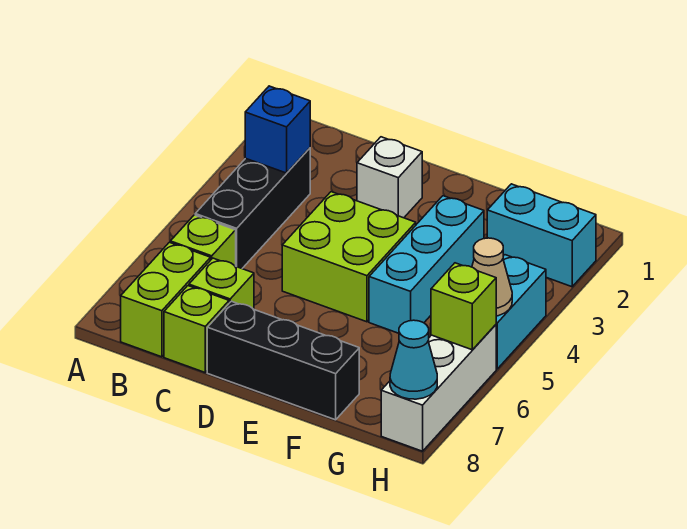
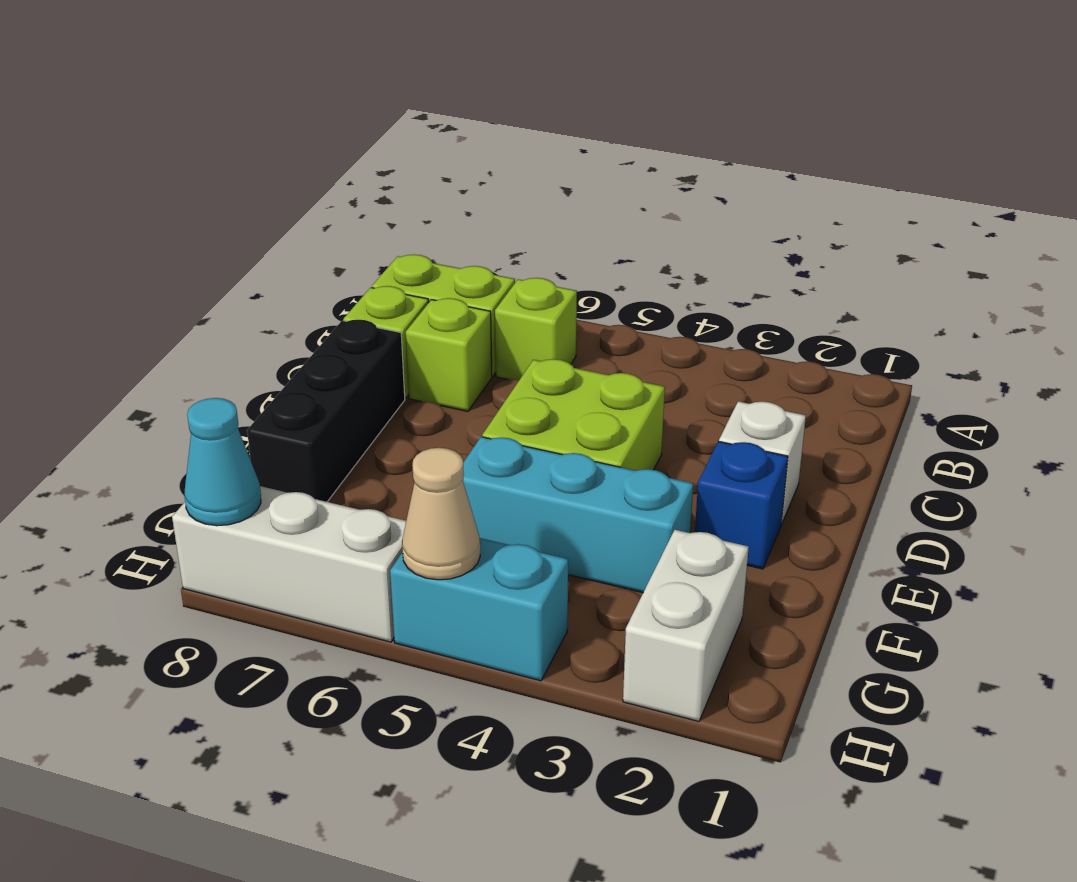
black brick B3:B5 level 1 -> none
blue brick B3 level 2 -> blue brick E2 level 1
cyan brick G2:H2 level 1 -> white brick G2:H2 level 1
lime brick H6 level 2 -> none

